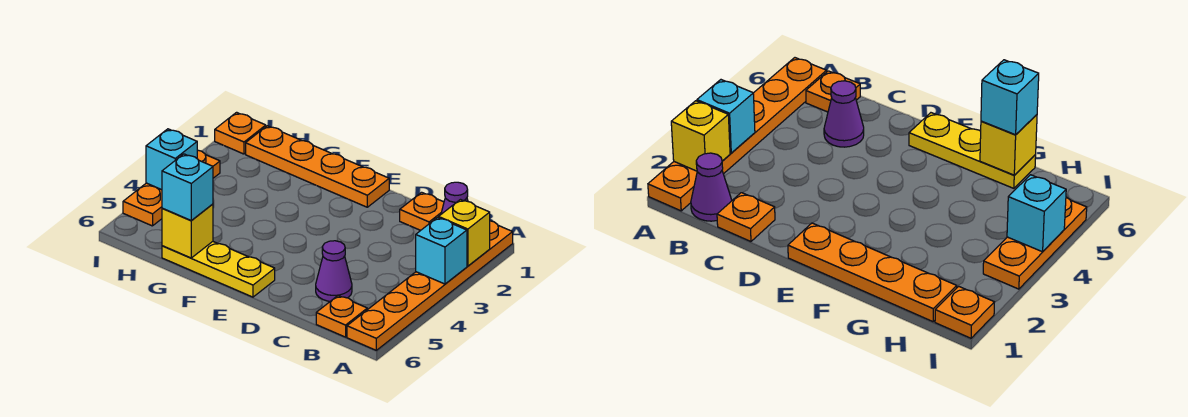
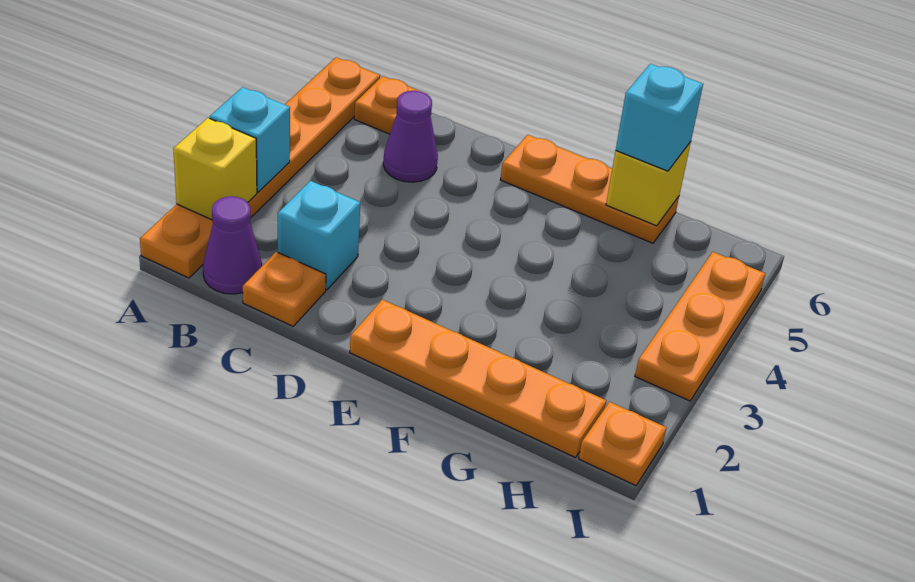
yellow plate E6:G6 level 1 -> orange plate E6:G6 level 1
cyan brick I4 level 2 -> cyan brick C2 level 1

